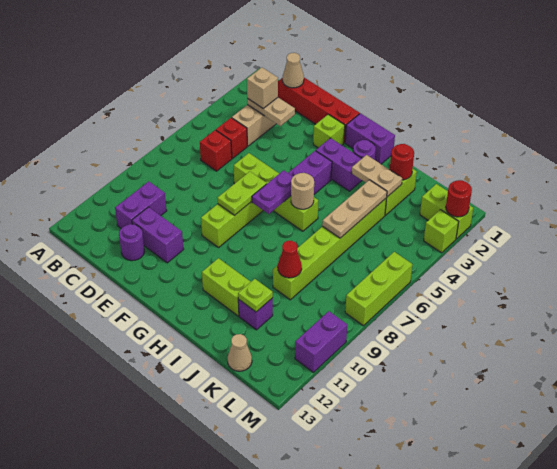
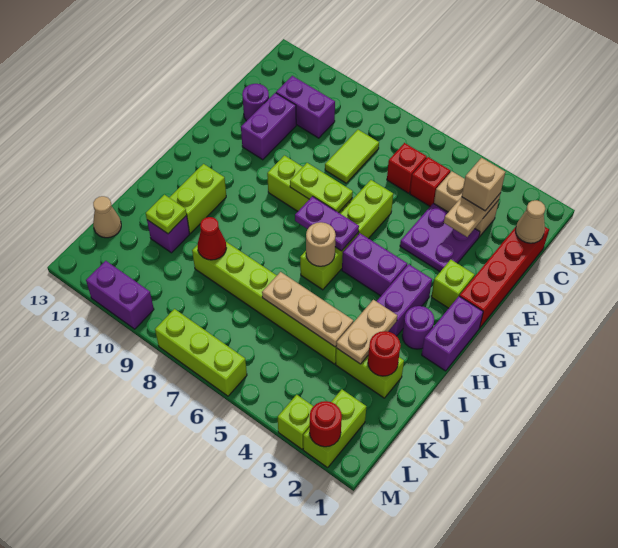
none -> lime tile C8:D8 level 1
none -> purple plate D3:E4 level 1

